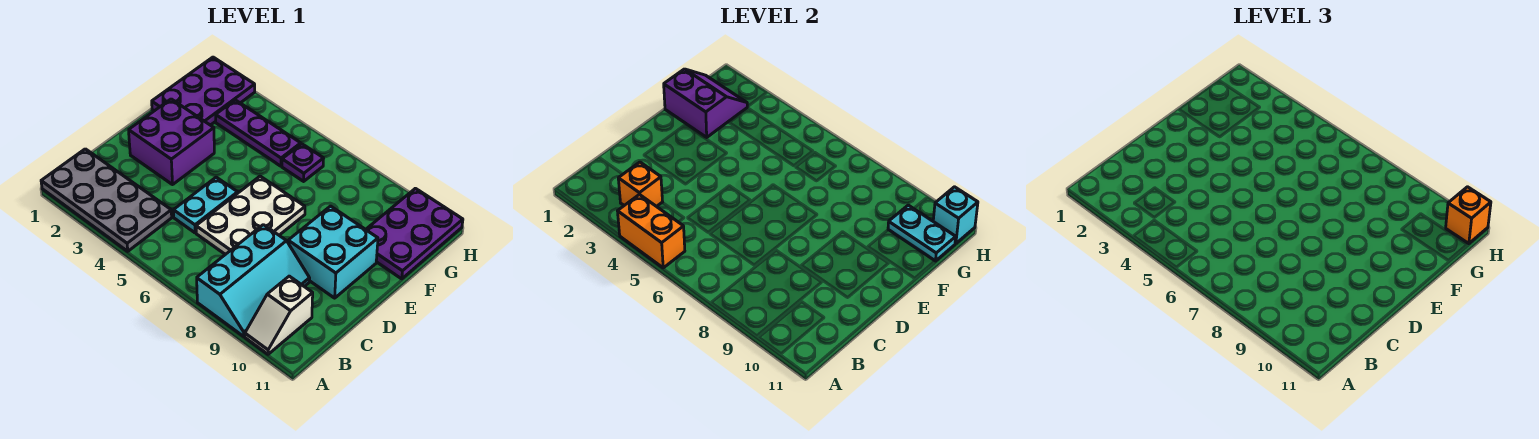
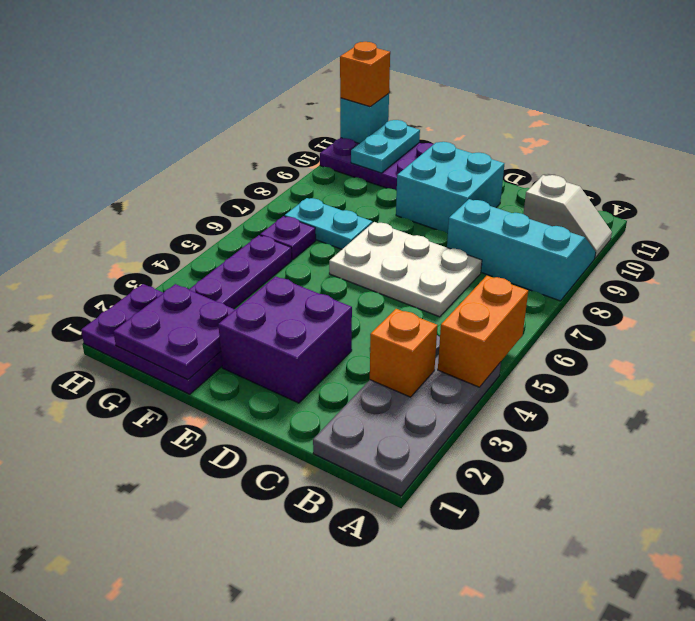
cyan plate C5:D5 level 1 -> cyan plate F7:G7 level 1
purple slope F1:G2 level 2 top F -> purple plate F1:G2 level 2

